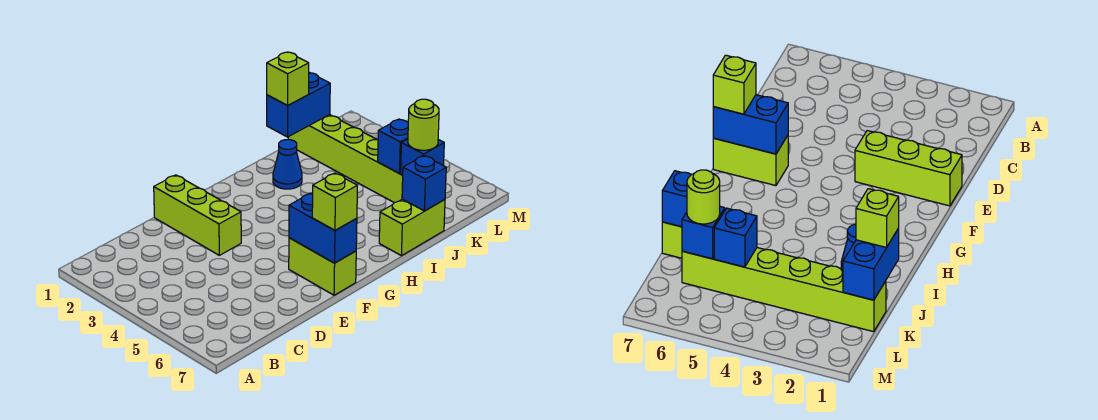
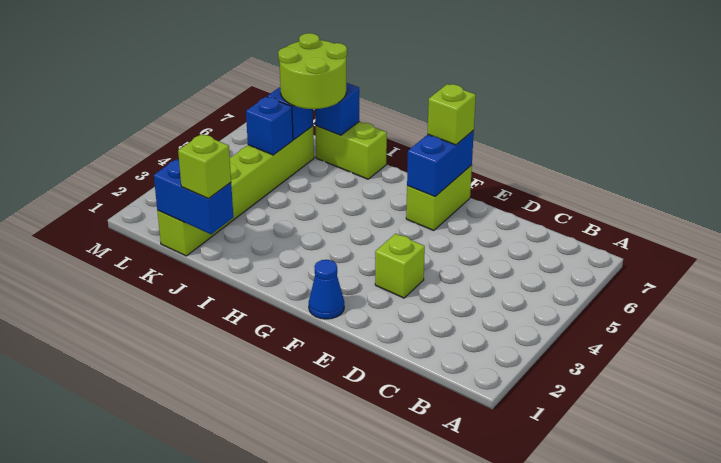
lime brick E1:E3 level 1 -> lime brick E3 level 1
blue cone I2 level 1 -> blue cone F1 level 1
lime round brick K6 level 3 -> lime round brick J6:K7 level 3

